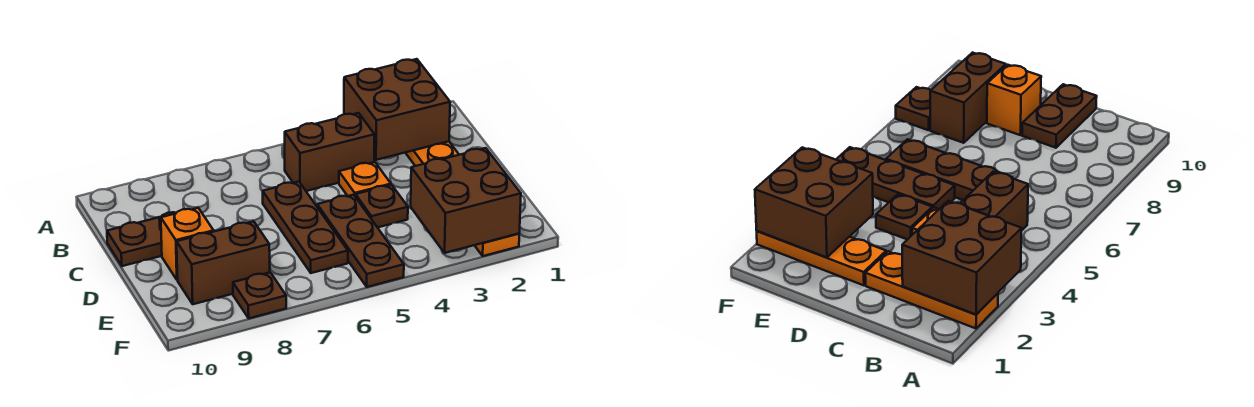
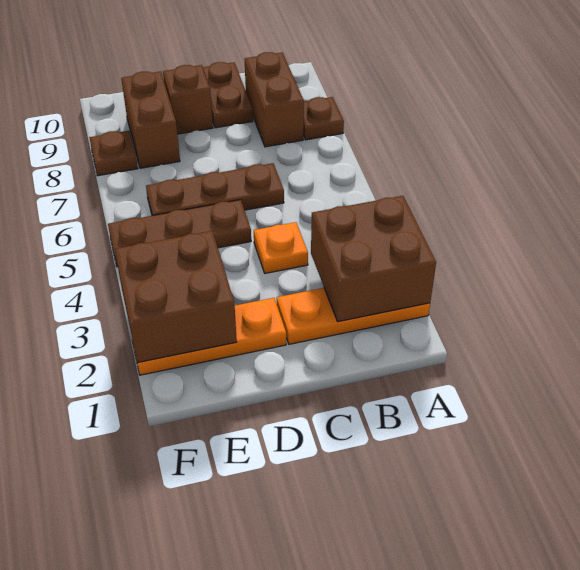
brown brick B4:B5 level 1 -> brown brick B8:B9 level 1
brown plate D4 level 1 -> brown plate A8 level 1
orange brick D9 level 1 -> brown brick D9 level 1

